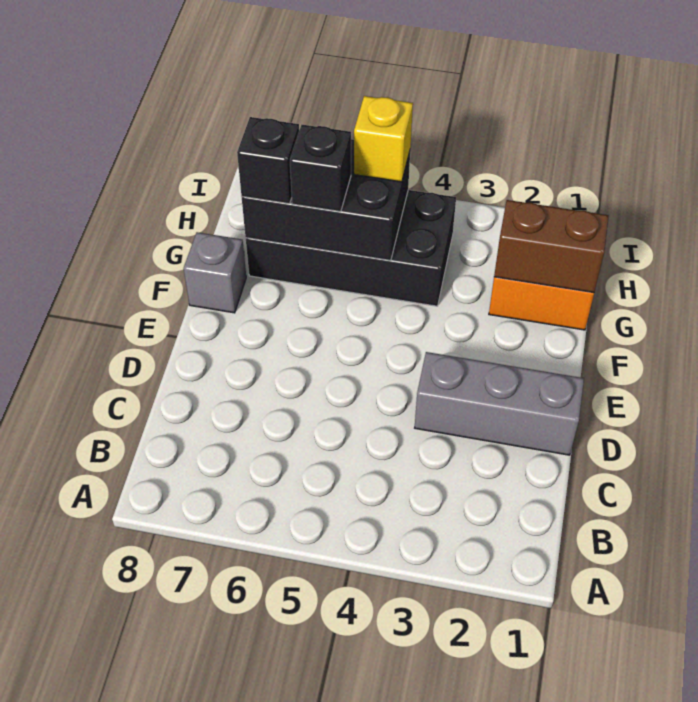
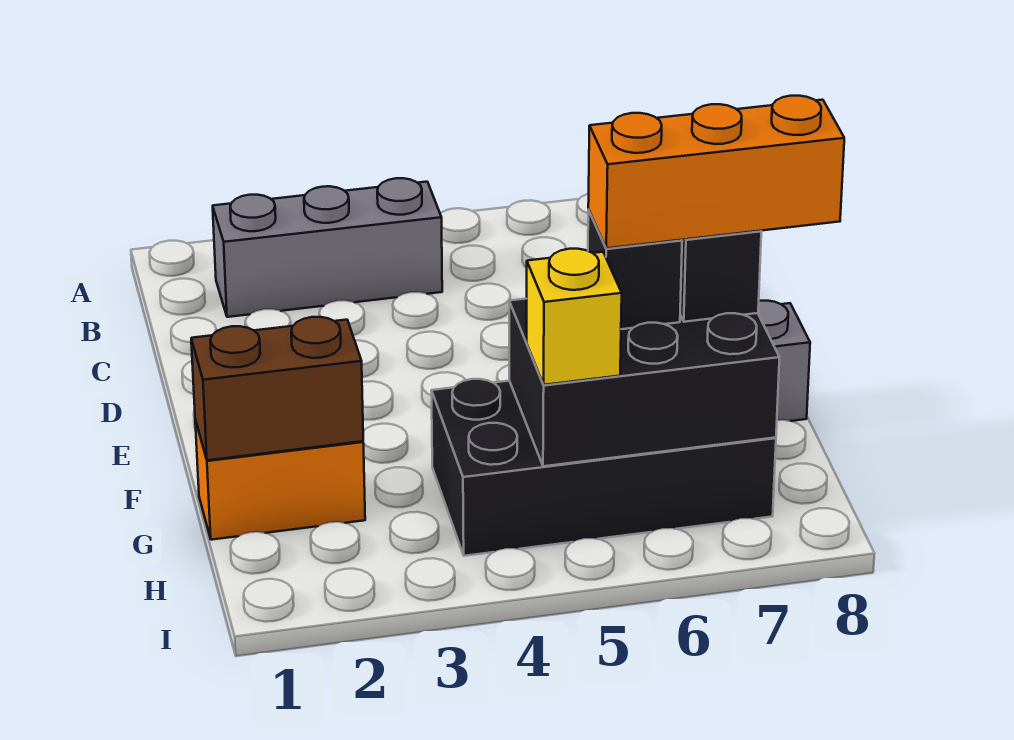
grey brick D1:D3 level 1 -> grey brick B2:B4 level 1
none -> orange brick G6:G8 level 4

